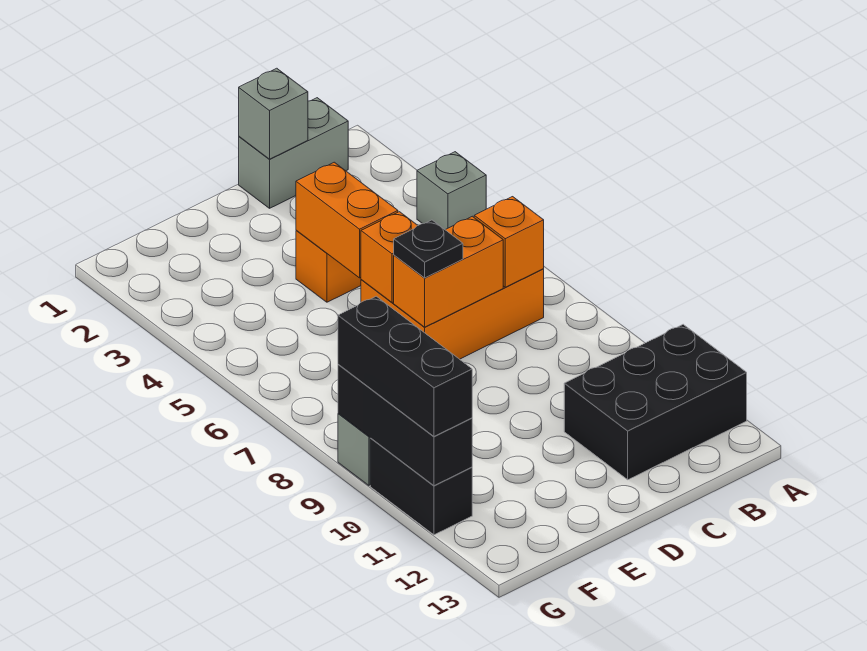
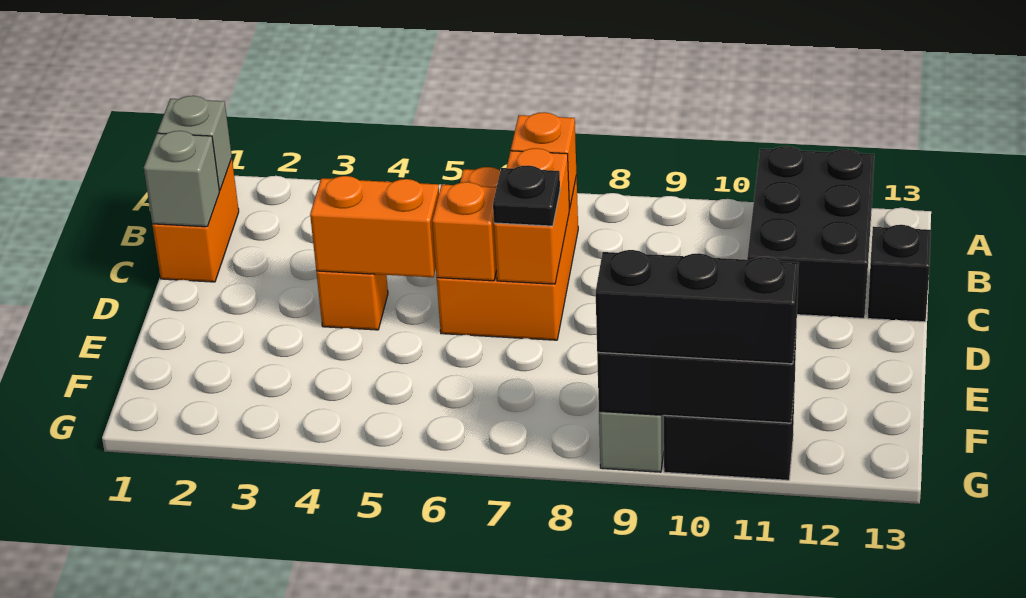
grey brick A4 level 1 -> grey brick B1 level 2
grey brick B1:C1 level 1 -> orange brick B1:C1 level 1
none -> black brick C13 level 1

